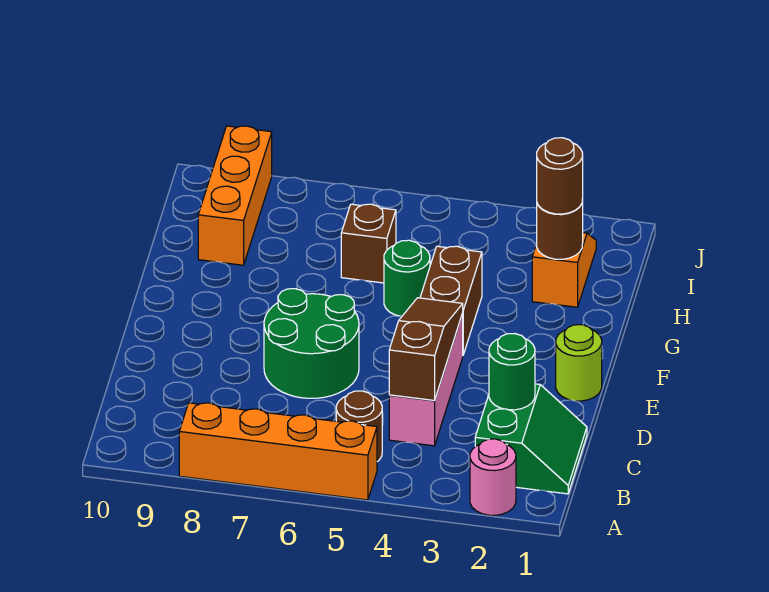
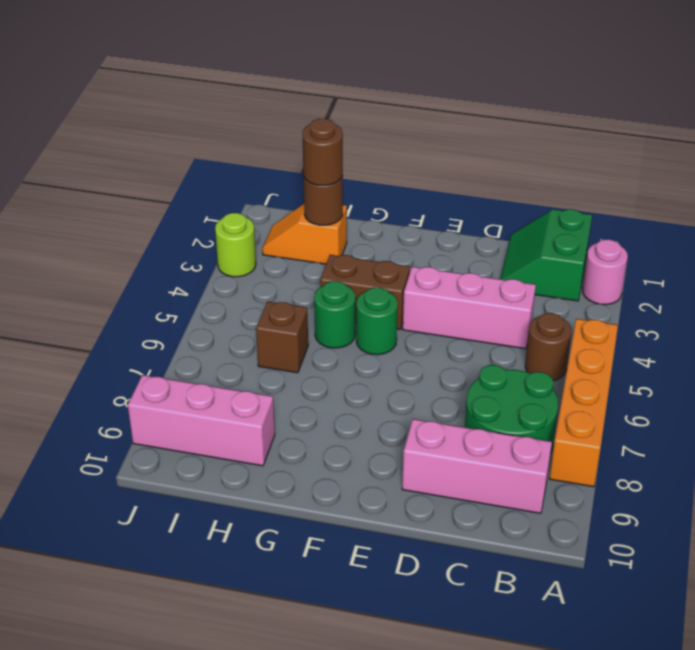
green slope B1:C2 level 1 top 2 -> green slope B1:C2 level 1 top B
none -> pink brick B9:D9 level 1
green round brick C2 level 2 -> green round brick F5 level 1
brown slope C4:E4 level 2 top C -> none
green round brick D6:E7 level 1 -> green round brick B7:C8 level 1
lime round brick E1 level 1 -> lime round brick J3 level 1
orange brick H9:J9 level 1 -> pink brick H9:J9 level 1

